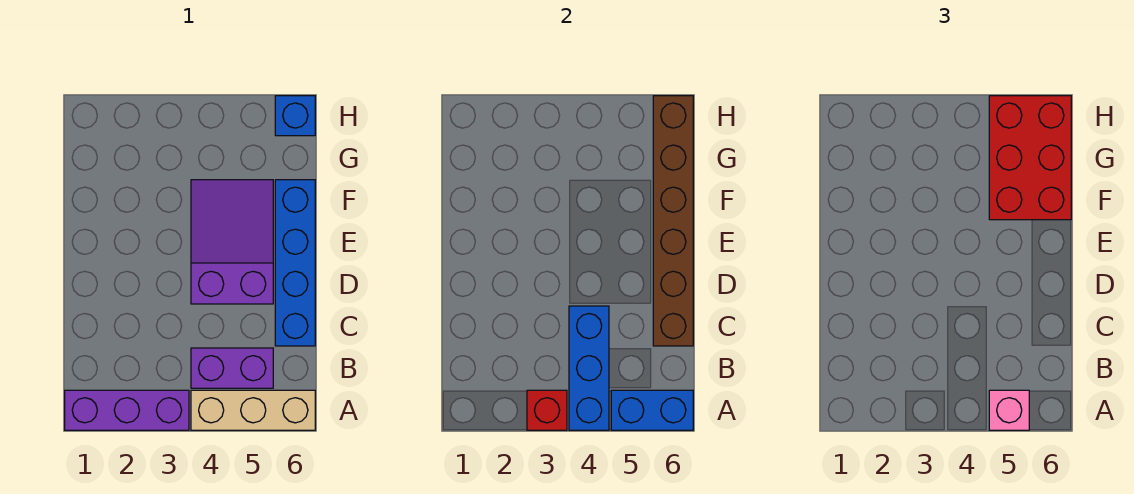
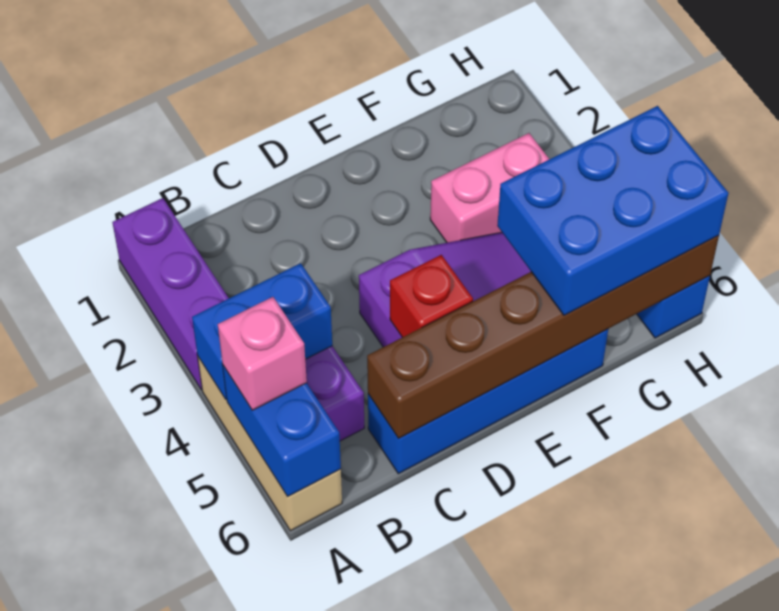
red brick A3 level 2 -> red brick D5 level 2
blue brick A4:C4 level 2 -> blue brick A4:B4 level 2
none -> pink brick F3:G3 level 1
red brick F5:H6 level 3 -> blue brick F5:H6 level 3

